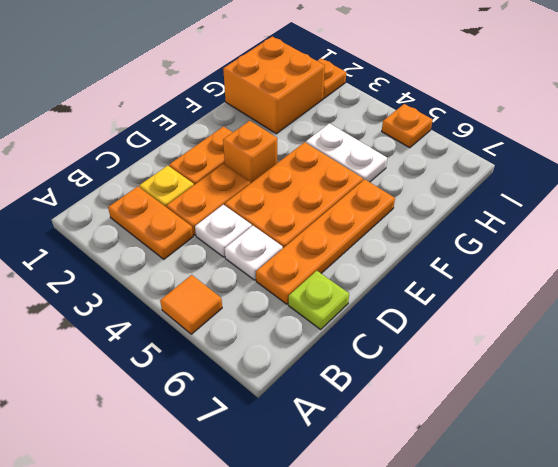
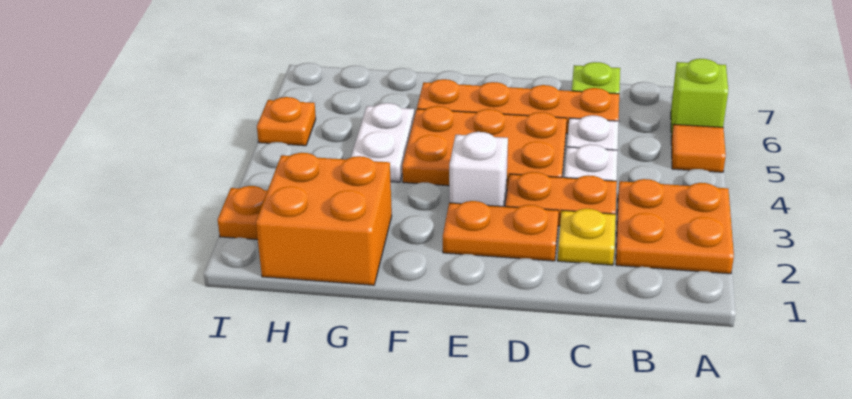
none -> lime brick A6 level 1
orange plate B2:B3 level 1 -> orange plate A2:B3 level 1
orange brick E3 level 1 -> white brick E3 level 1

